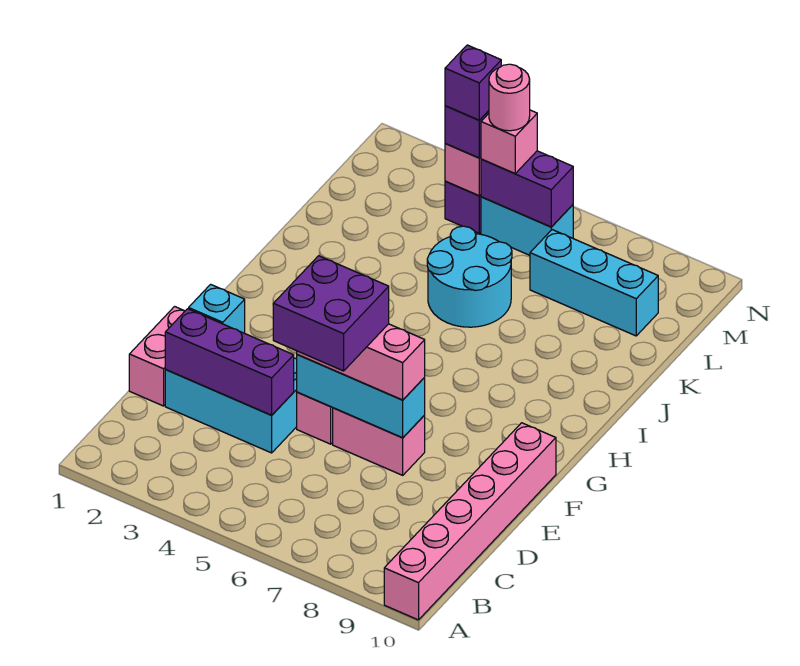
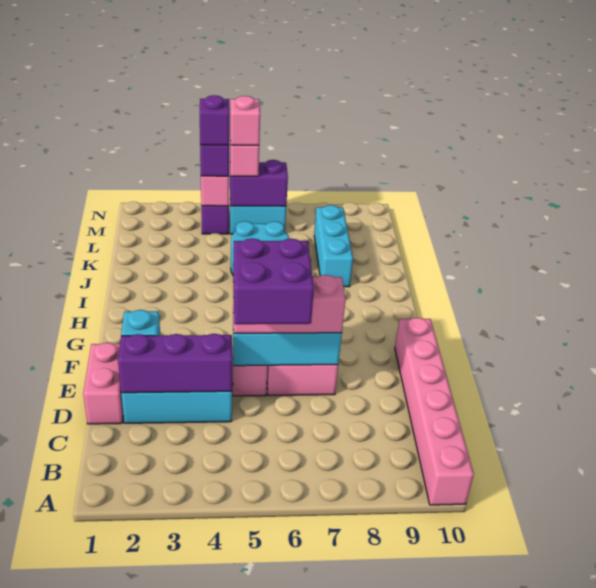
cyan brick L7:L9 level 1 -> cyan brick J8:L8 level 1
pink round brick M5 level 4 -> pink brick M5 level 4

